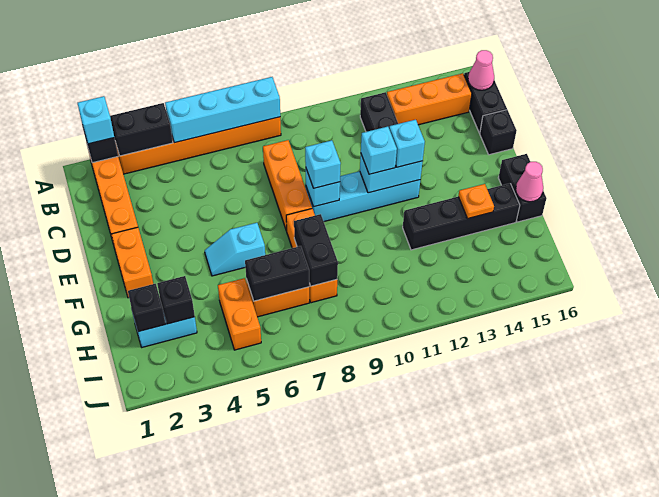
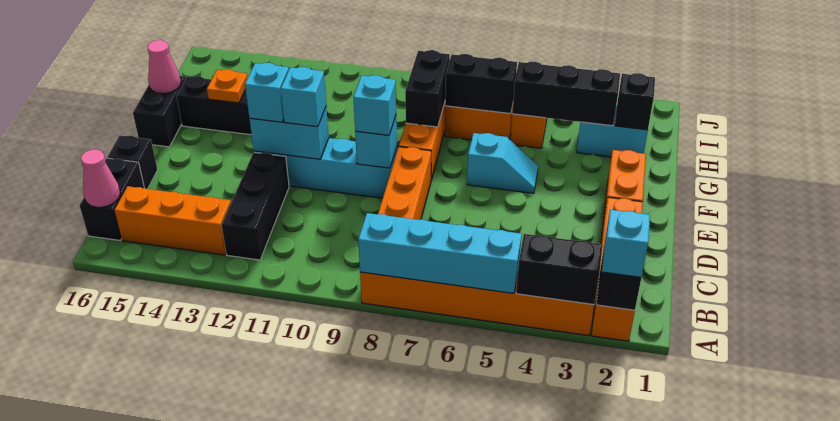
black brick H3 level 2 -> black brick H3:H5 level 2

